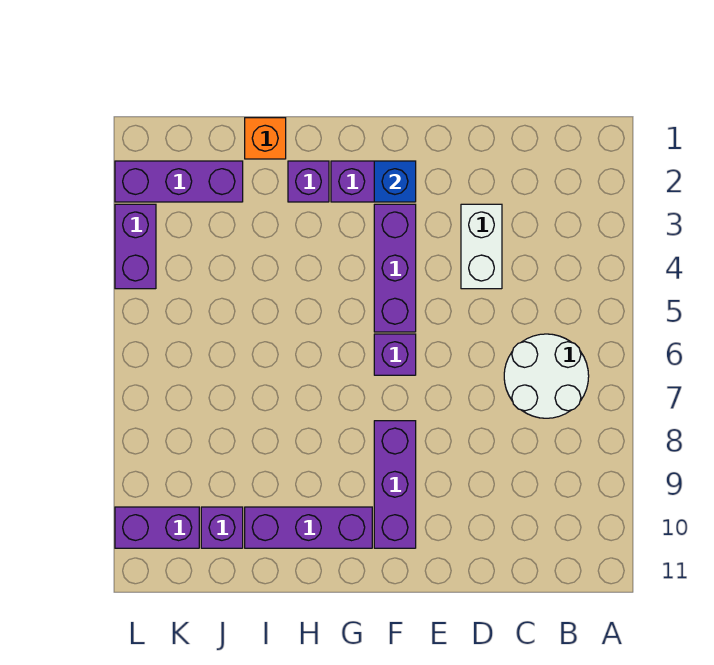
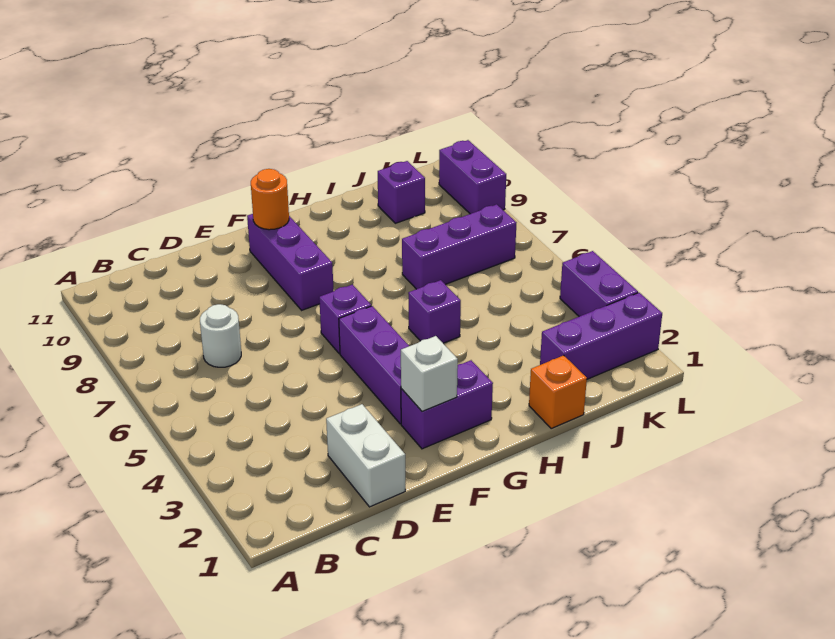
white round brick B6:C7 level 1 -> white round brick C7 level 1
white brick D3:D4 level 1 -> white brick D1:D2 level 1
blue brick F2 level 2 -> white brick F2 level 2
none -> orange round brick F10 level 2
purple brick G10:I10 level 1 -> purple brick I7:K7 level 1
purple brick H2 level 1 -> purple brick H5 level 1
purple brick K10:L10 level 1 -> purple brick L9:L10 level 1

